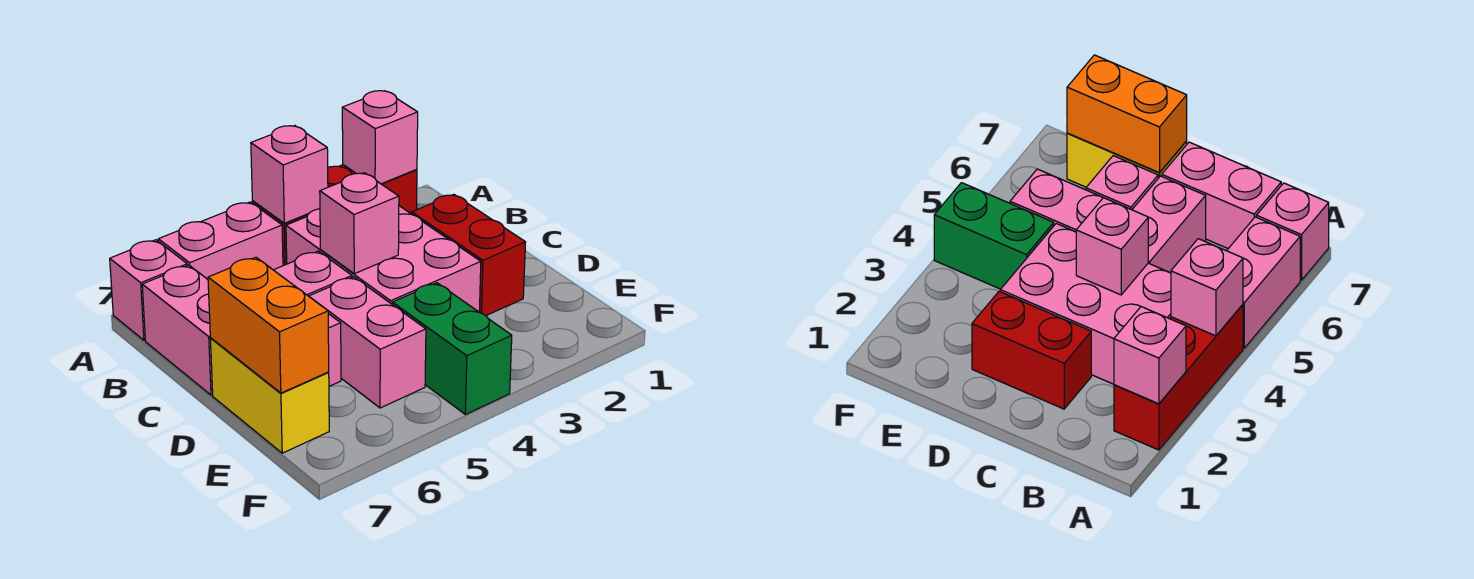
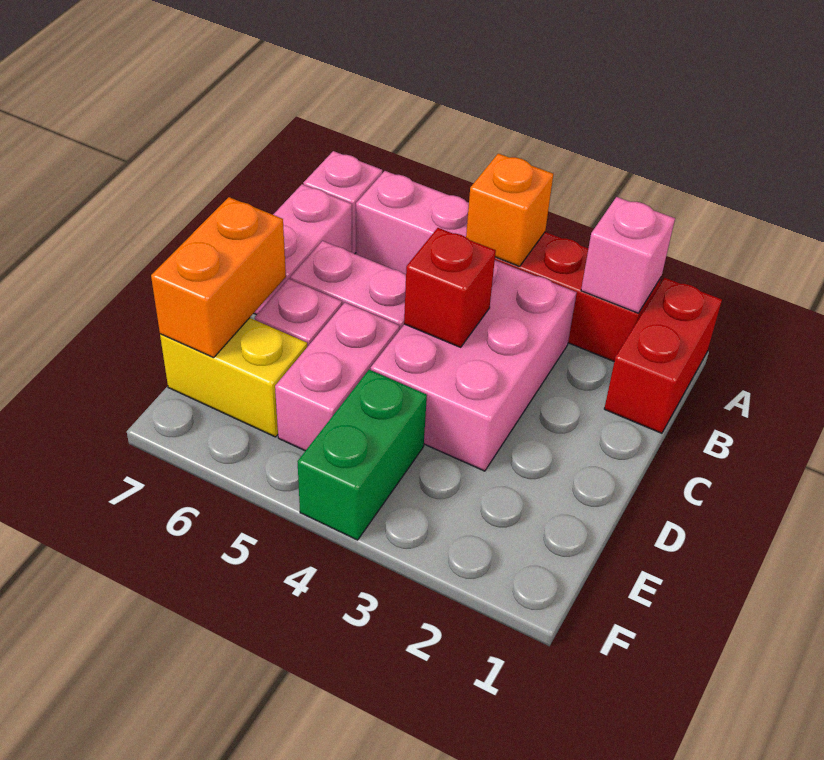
pink brick A4 level 2 -> orange brick A4 level 2
red brick C2:D2 level 1 -> red brick A1:B1 level 1
pink brick C4 level 2 -> red brick C4 level 2
yellow brick D7:E7 level 1 -> yellow brick E6:E7 level 1

